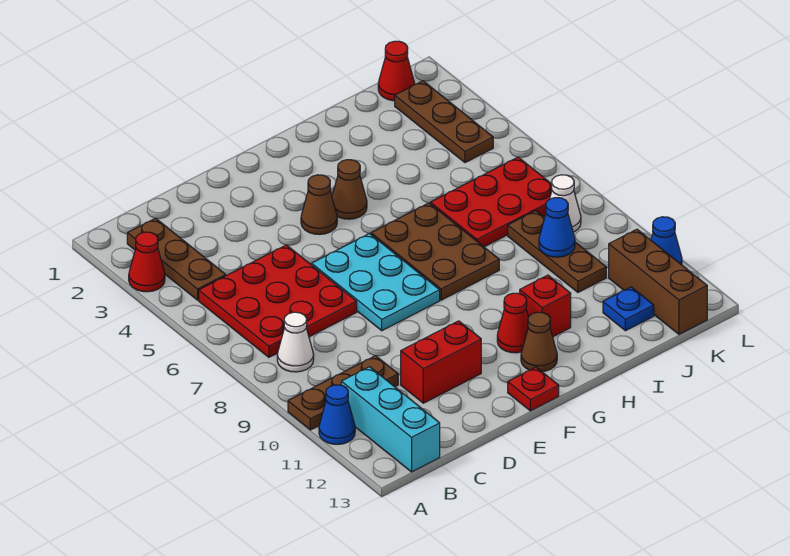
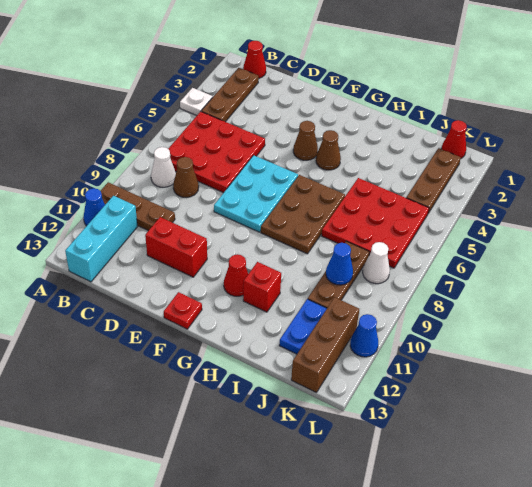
red cone A3 level 1 -> red cone B1 level 1
none -> white plate A4 level 1
brown cone G12 level 1 -> brown cone C8 level 1
red plate I6:K7 level 1 -> red plate I5:K7 level 1
blue plate J12 level 1 -> blue plate J11:J12 level 1

